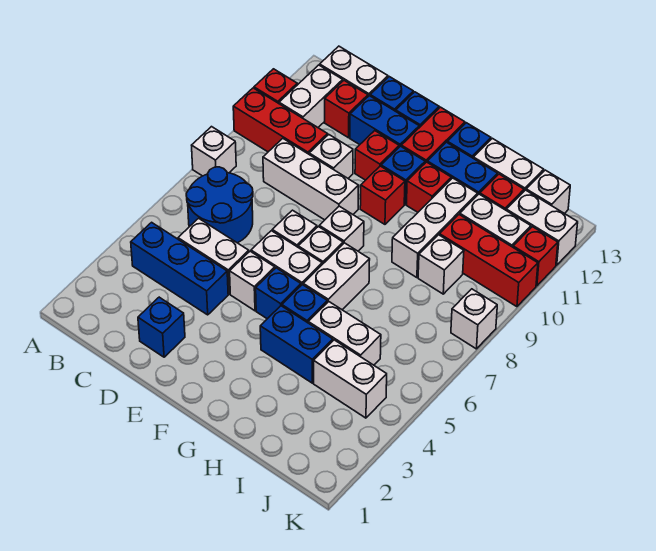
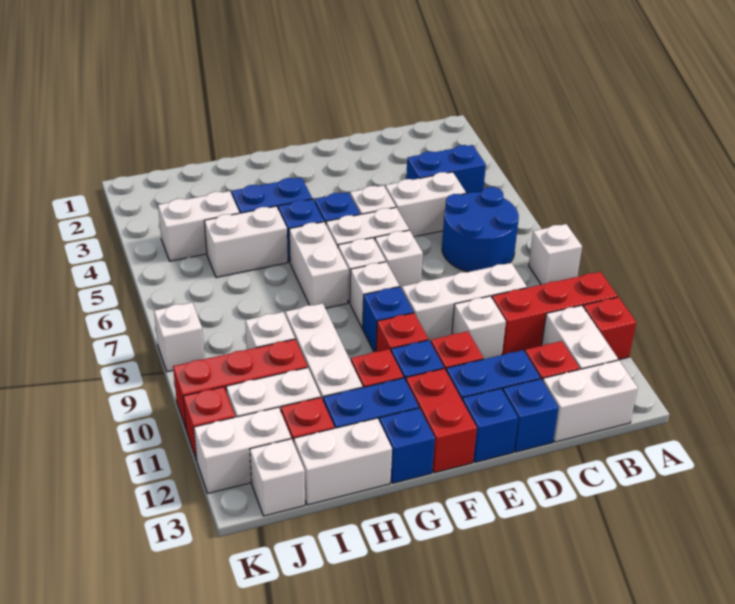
blue brick B4:D4 level 1 -> blue brick B4:C4 level 1
blue brick D2 level 1 -> blue brick F9 level 1

